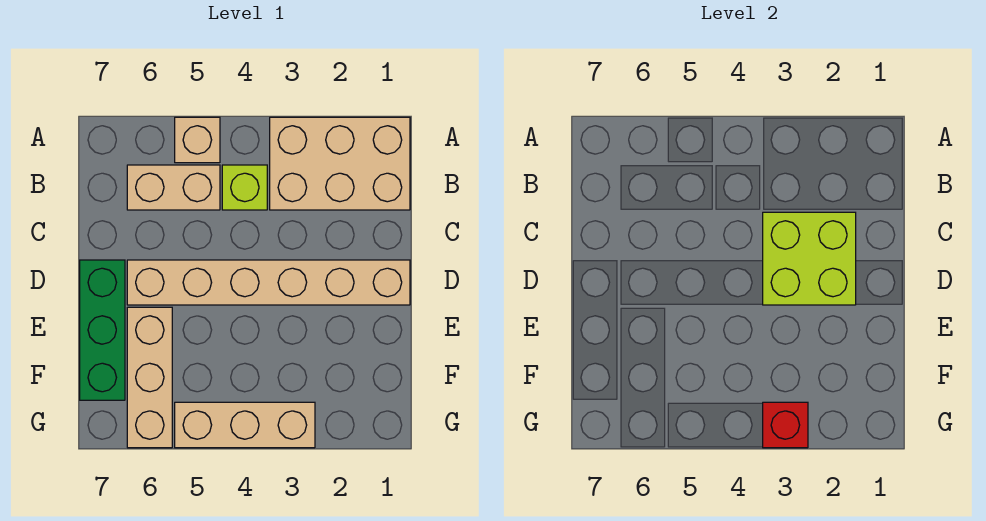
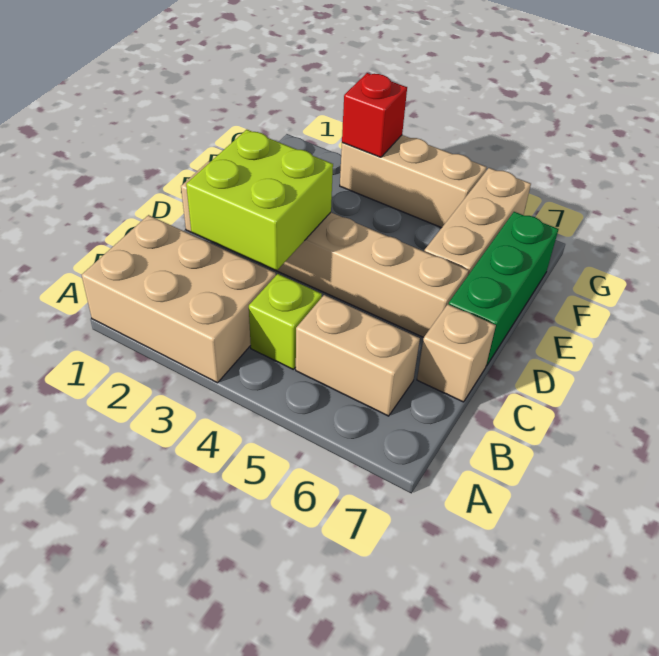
tan brick A5 level 1 -> tan brick C7 level 1

